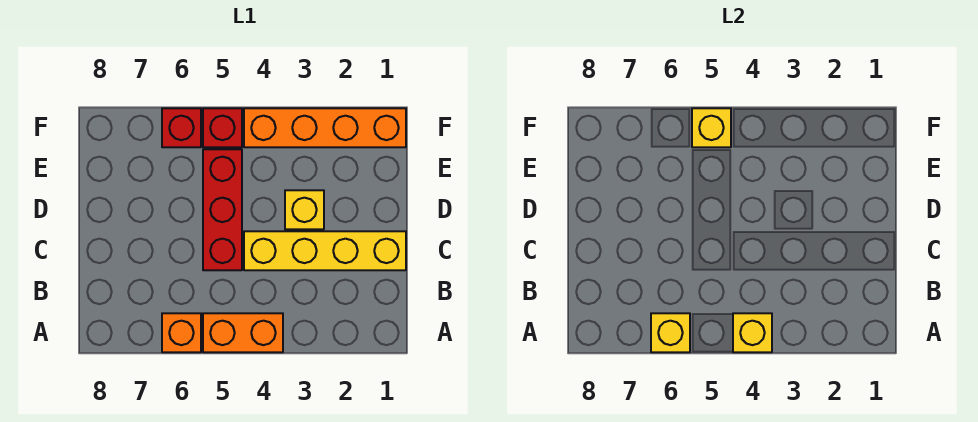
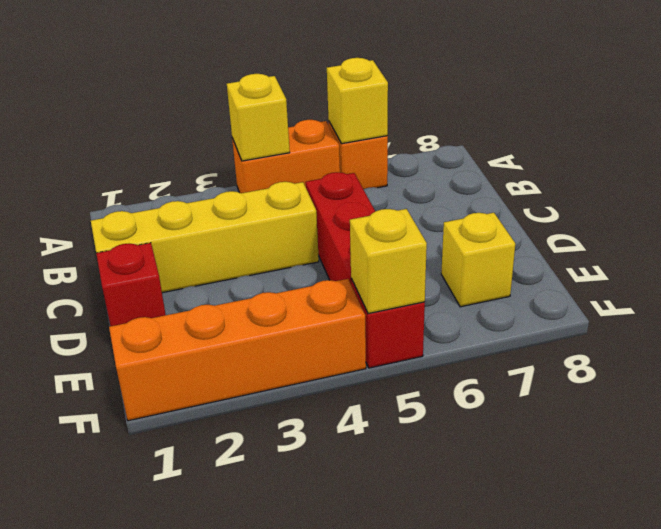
yellow brick D3 level 1 -> yellow brick E7 level 1
red brick F6 level 1 -> red brick D1 level 1

